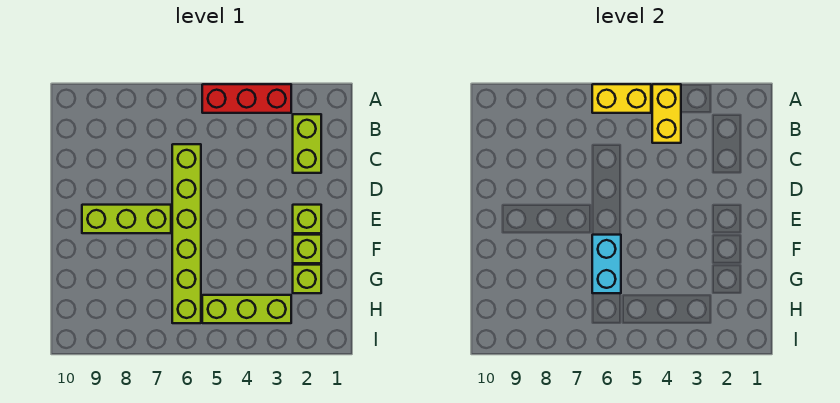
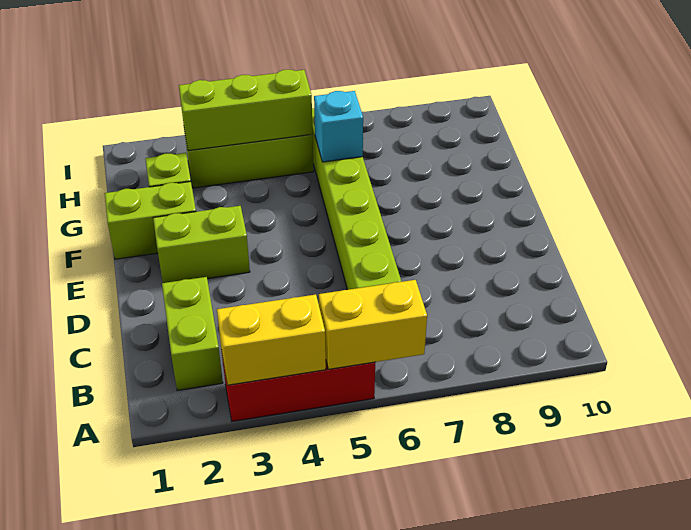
yellow brick A4:B4 level 2 -> yellow brick A3:A4 level 2
lime brick E2 level 1 -> lime brick E2:E3 level 1
lime brick E7:E9 level 1 -> lime brick H3:H5 level 2
lime brick F2 level 1 -> lime brick F1:F2 level 1
cyan brick F6:G6 level 2 -> cyan brick G6 level 2

